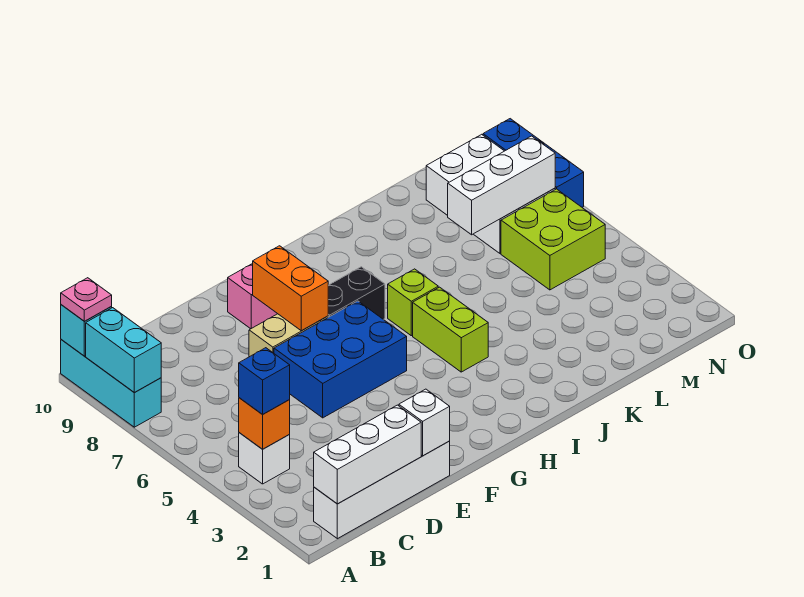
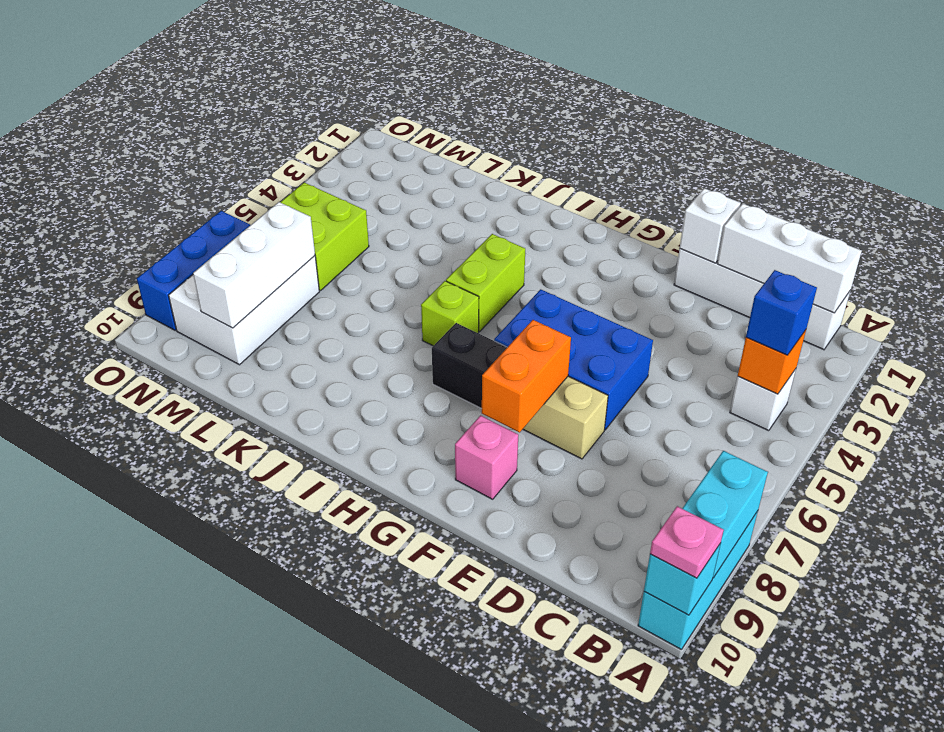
white brick L7:N7 level 2 -> white brick M7:M9 level 2

